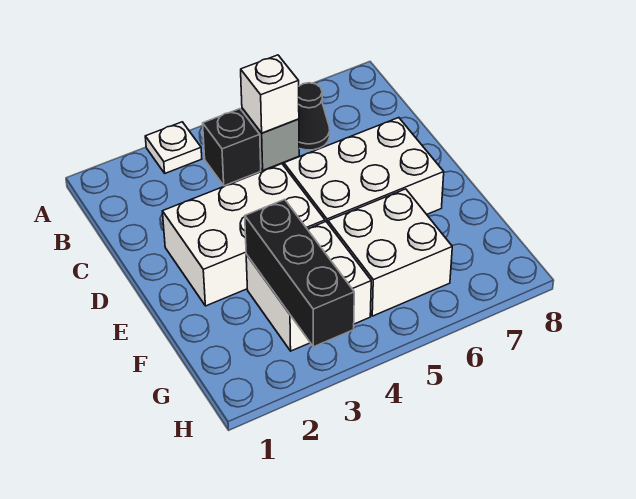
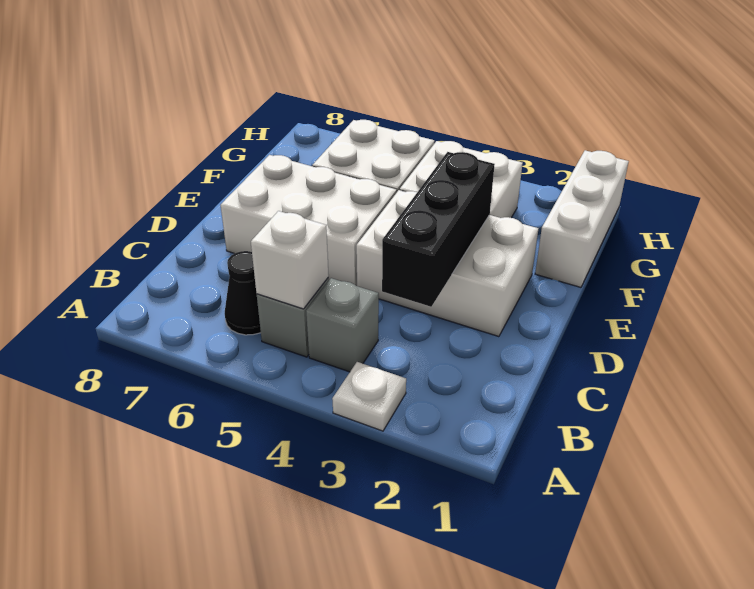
black brick B4 level 1 -> grey brick B4 level 1
none -> white brick F1:H1 level 1
black brick F3:H3 level 2 -> black brick C3:E3 level 2

